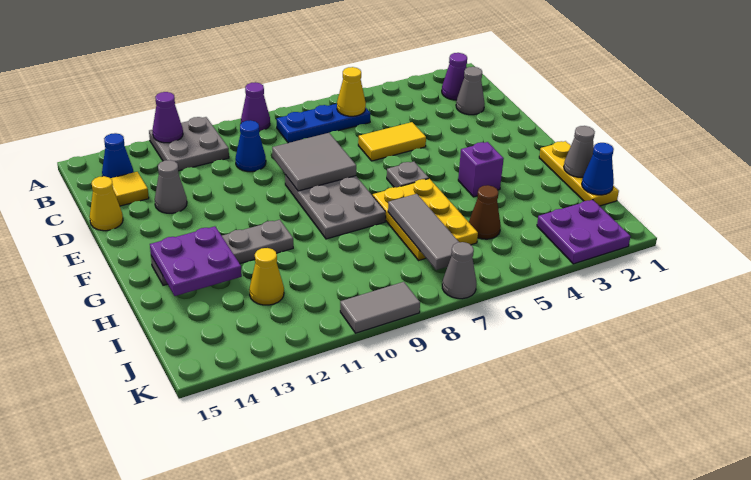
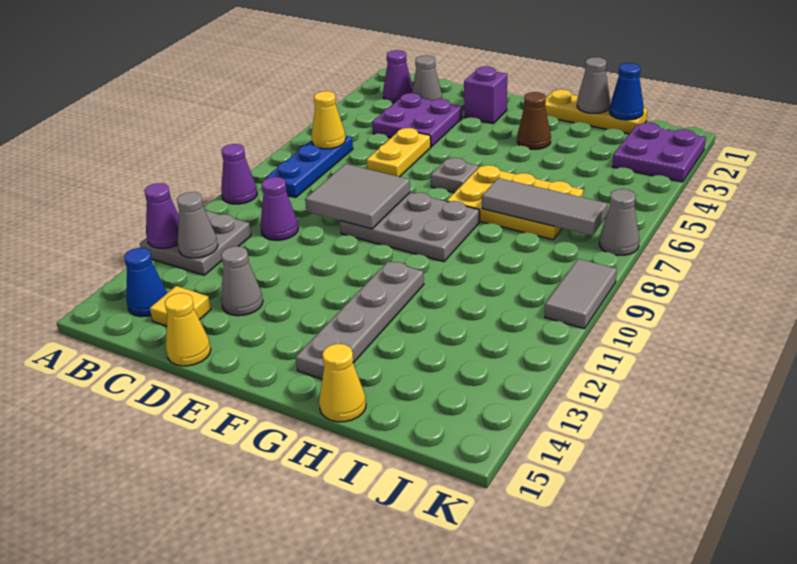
none -> grey cone B12 level 2
blue cone C10 level 1 -> purple cone C10 level 1
yellow tile D5:D6 level 1 -> yellow plate D5:D6 level 1
purple brick G4 level 1 -> purple brick E2 level 1
purple plate G13:H14 level 2 -> purple plate C3:D4 level 1
brown cone I5 level 1 -> brown cone G3 level 1
yellow cone I12 level 1 -> yellow cone H15 level 1

